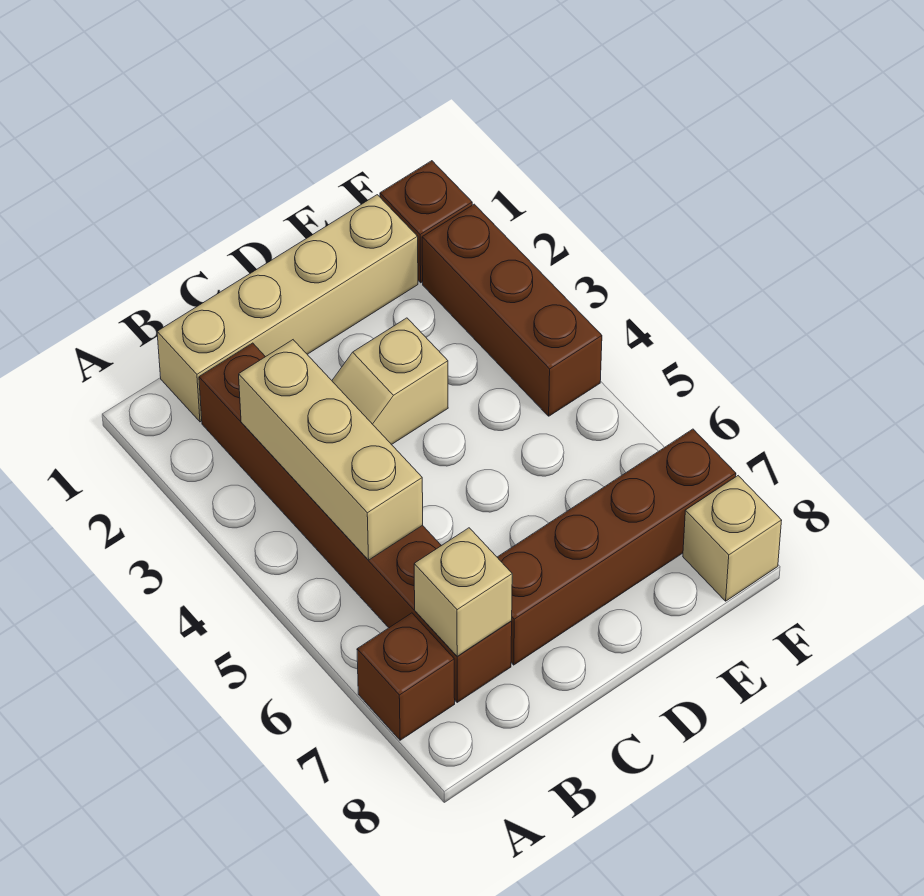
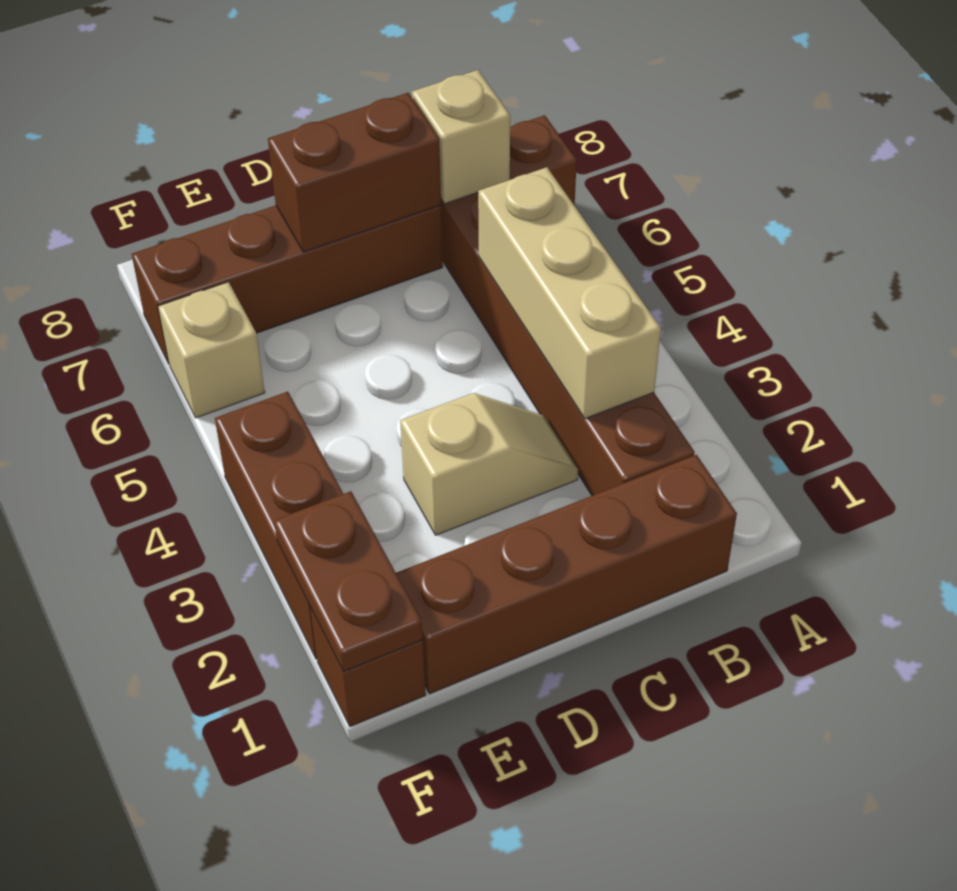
tan brick B1:E1 level 1 -> brown brick B1:E1 level 1
none -> brown brick C7:D7 level 2
none -> brown plate F1:F2 level 2
tan brick F8 level 1 -> tan brick F6 level 1

